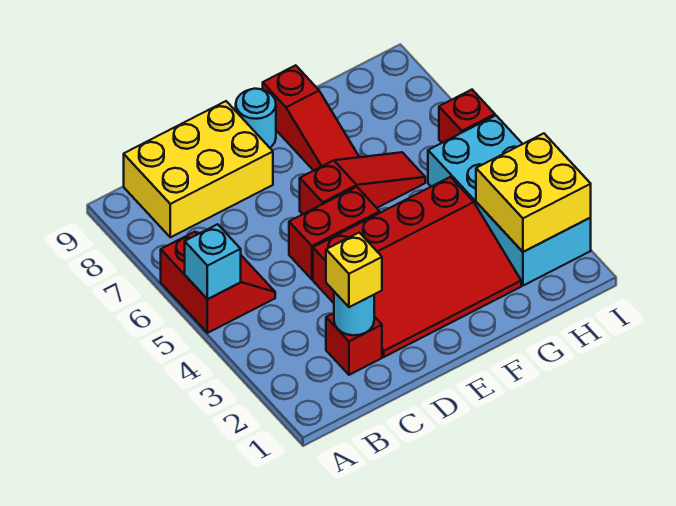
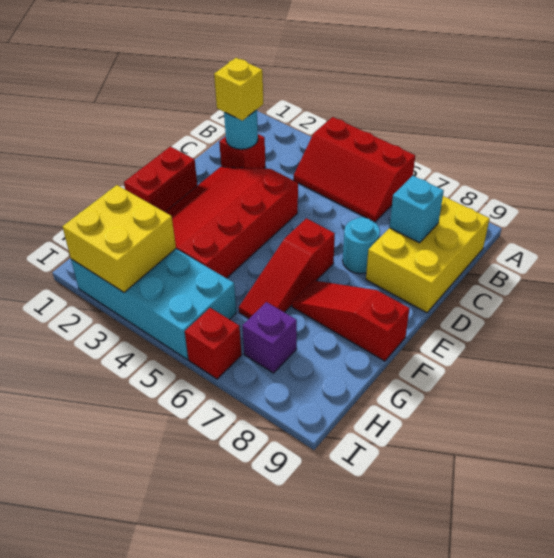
red slope A5:B6 level 1 top A -> red slope A4:B6 level 1 top A
cyan brick A5 level 2 -> cyan brick C8 level 2
red brick D5:E5 level 1 -> red brick E1:F1 level 1
cyan round brick E9 level 1 -> cyan round brick D7 level 1
none -> purple brick H7 level 1

